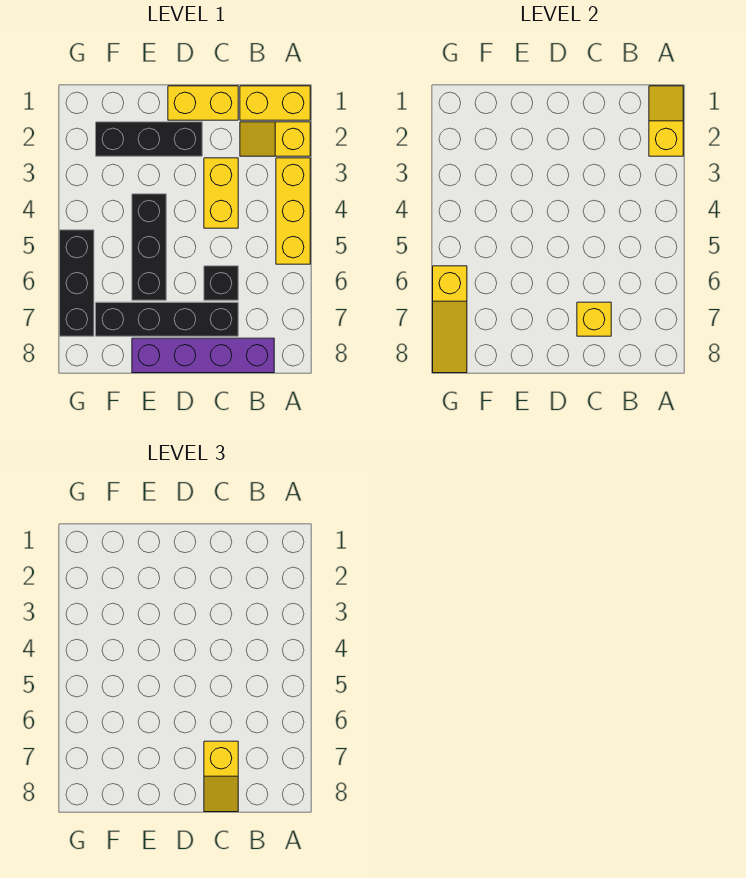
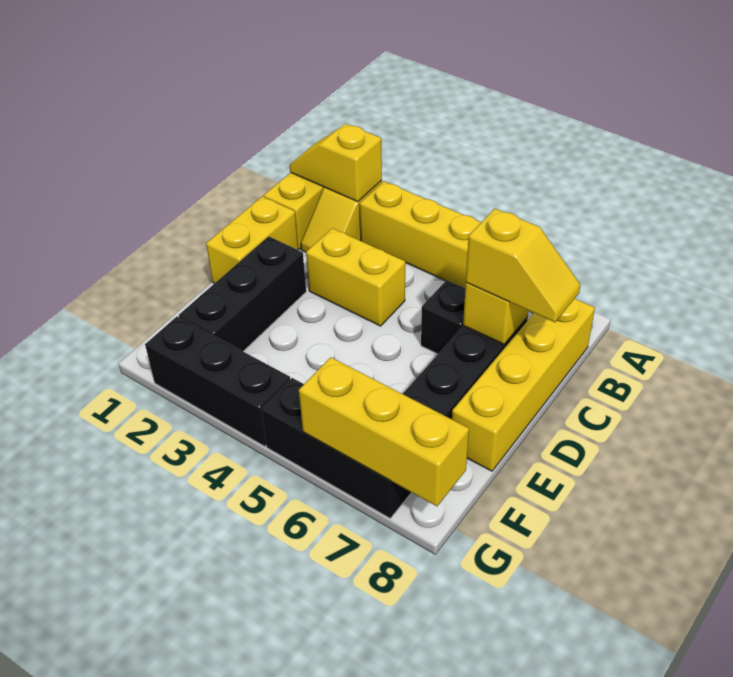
purple brick B8:E8 level 1 -> yellow brick B8:E8 level 1
black brick E4:E6 level 1 -> black brick G2:G4 level 1
yellow slope G6:G8 level 2 top 6 -> yellow brick G6:G8 level 2

